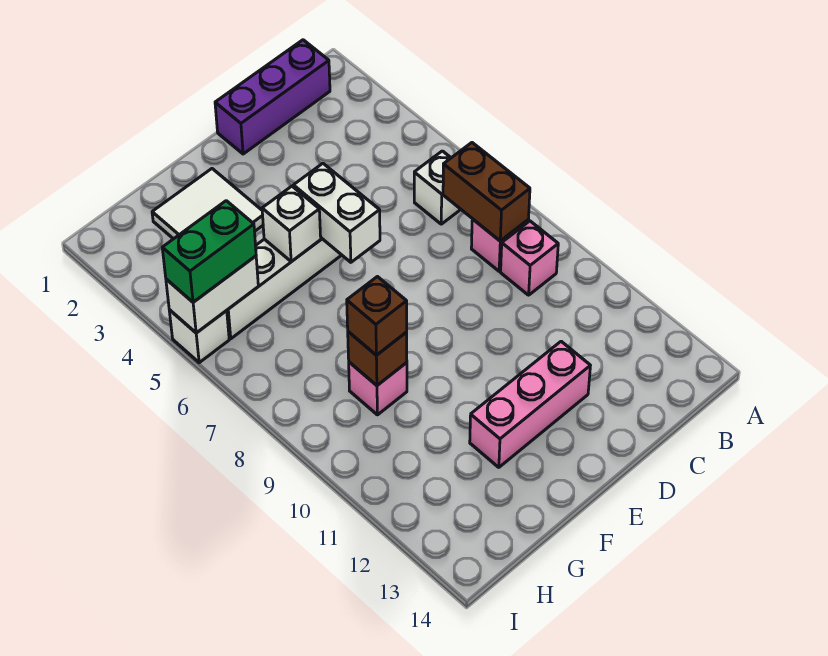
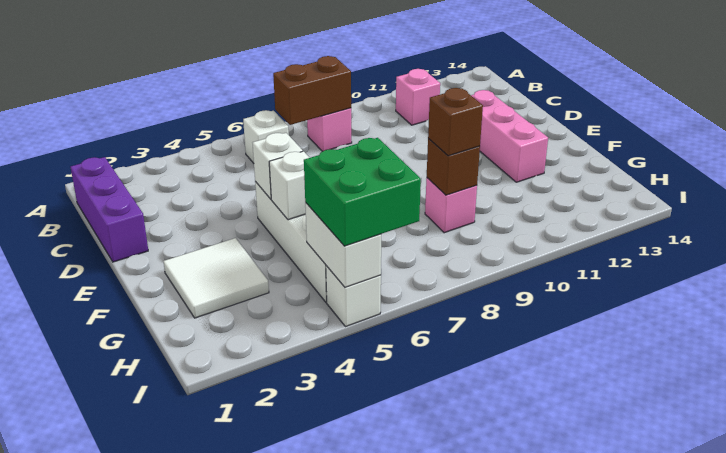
pink brick B9 level 1 -> pink brick B11 level 1
white brick E5:E6 level 2 -> white brick E5 level 2
green brick H5:I5 level 3 -> green brick H5:I6 level 3

